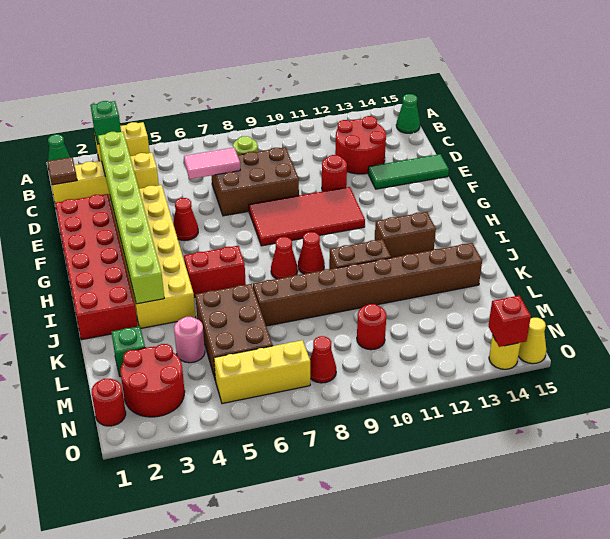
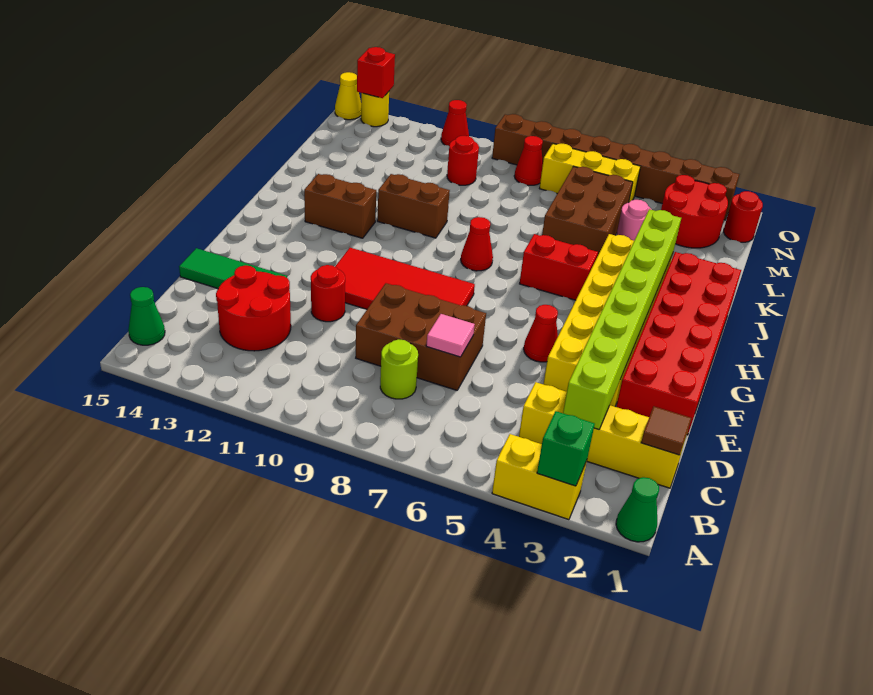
pink tile D6:D7 level 2 -> pink tile D7 level 2
red cone I9 level 1 -> red cone O11 level 1
brown brick K7:K14 level 1 -> brown brick O2:O9 level 1
green brick L2 level 1 -> none

